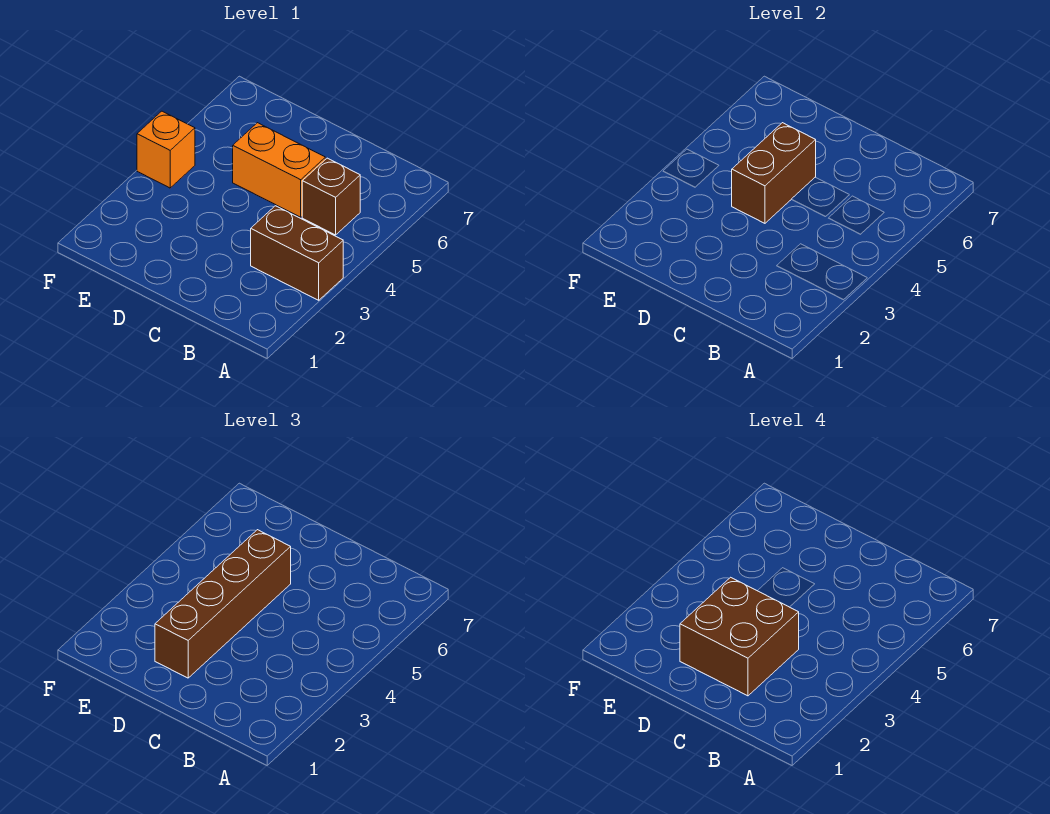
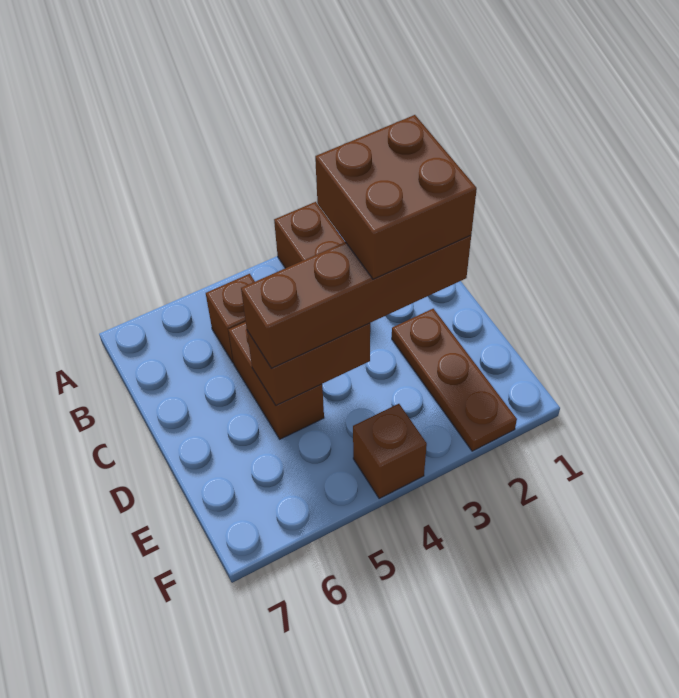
orange brick C5:D5 level 1 -> brown brick C5:D5 level 1
none -> brown plate D2:F2 level 1
orange brick F4 level 1 -> brown brick F4 level 1

